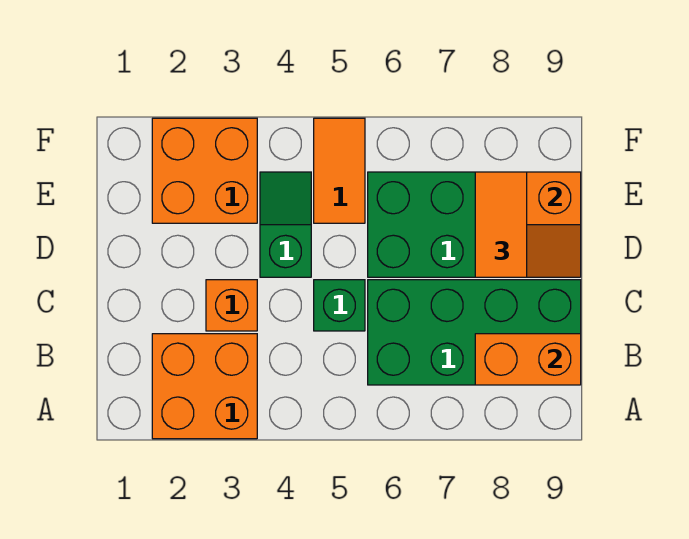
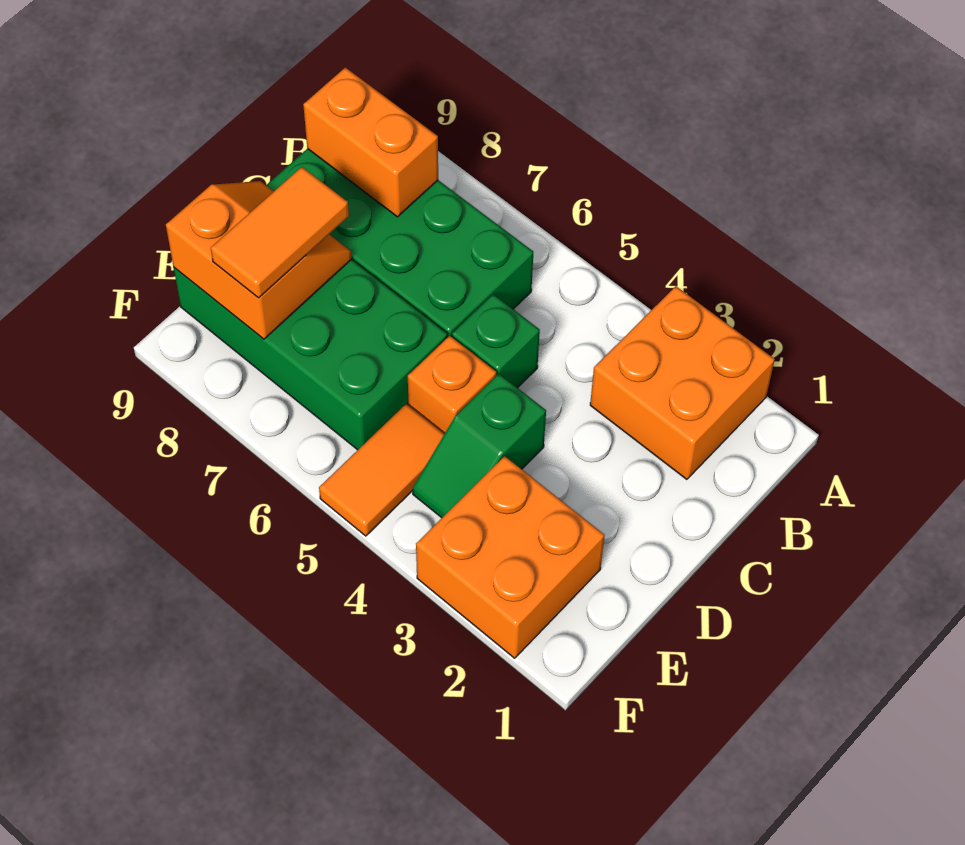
orange brick C3 level 1 -> orange brick D5 level 1

